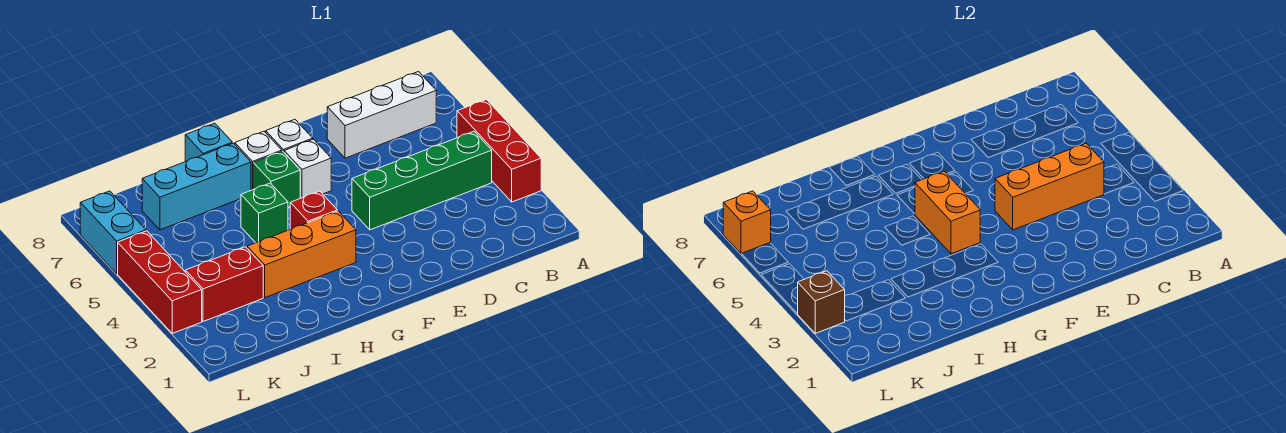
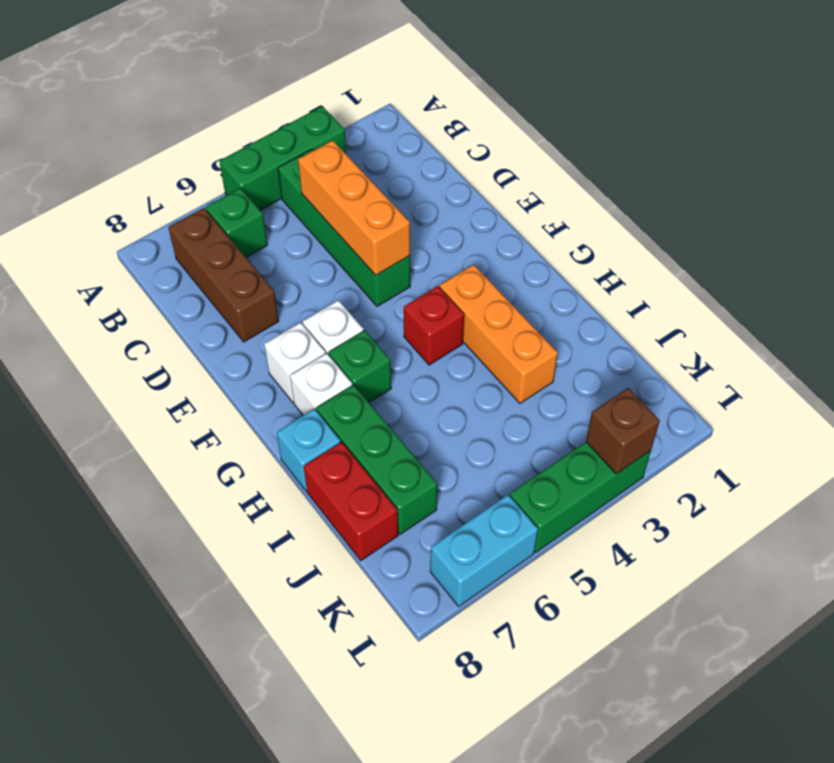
red brick A3:A5 level 1 -> green brick A3:A5 level 1
white brick B7:D7 level 1 -> brown brick B7:D7 level 1
orange brick G4:G5 level 2 -> none
green brick H5 level 1 -> green brick B6 level 1
cyan brick H7:J7 level 1 -> green brick H7:J7 level 1
red brick J3:K3 level 1 -> red brick I8:J8 level 1
red brick L3:L5 level 1 -> green brick L3:L5 level 1
orange brick L7 level 2 -> none

